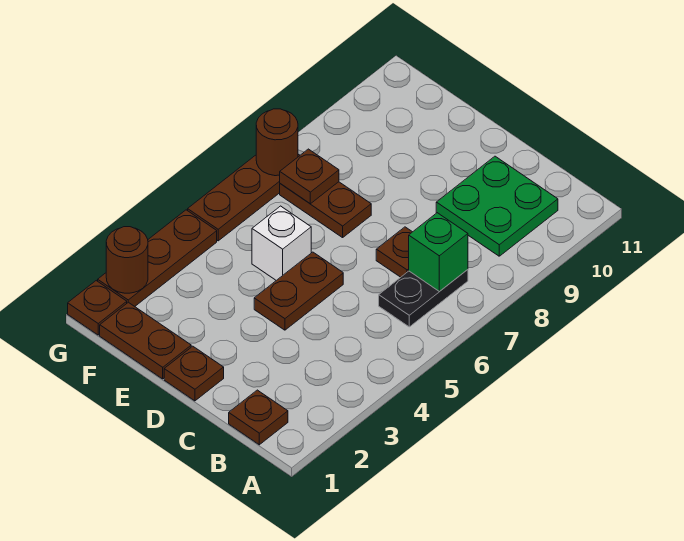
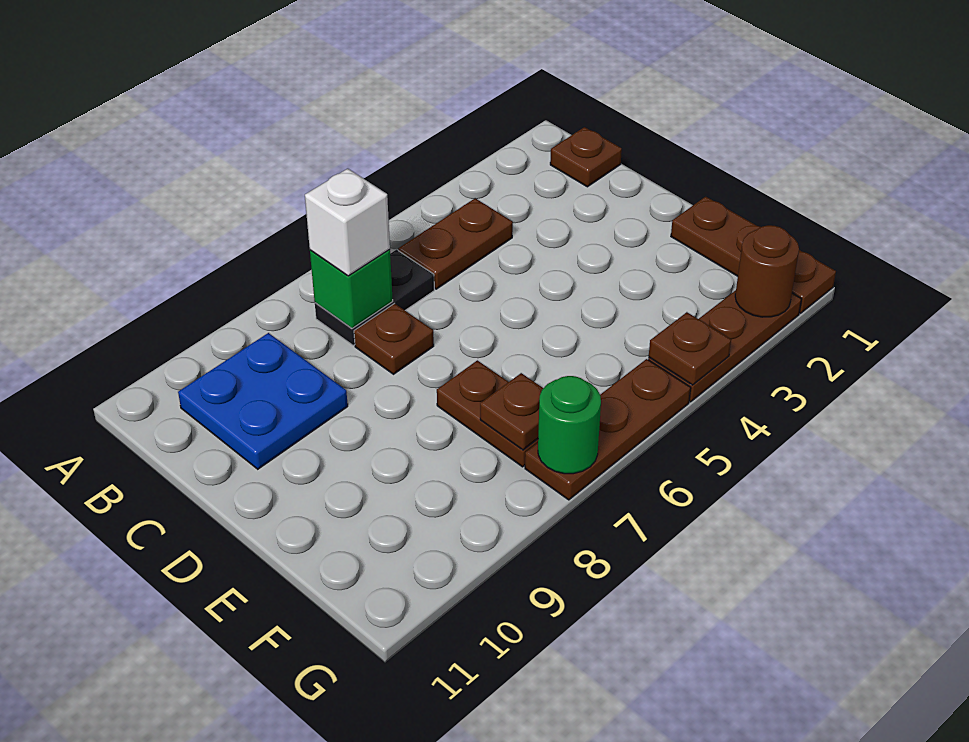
green plate B9:C10 level 1 -> blue plate B9:C10 level 1
brown plate D1 level 1 -> brown plate G4 level 2
brown plate D4:D5 level 1 -> brown plate B4:B5 level 1
white brick E5 level 1 -> white brick B7 level 3
brown round brick G7 level 2 -> green round brick G7 level 2

